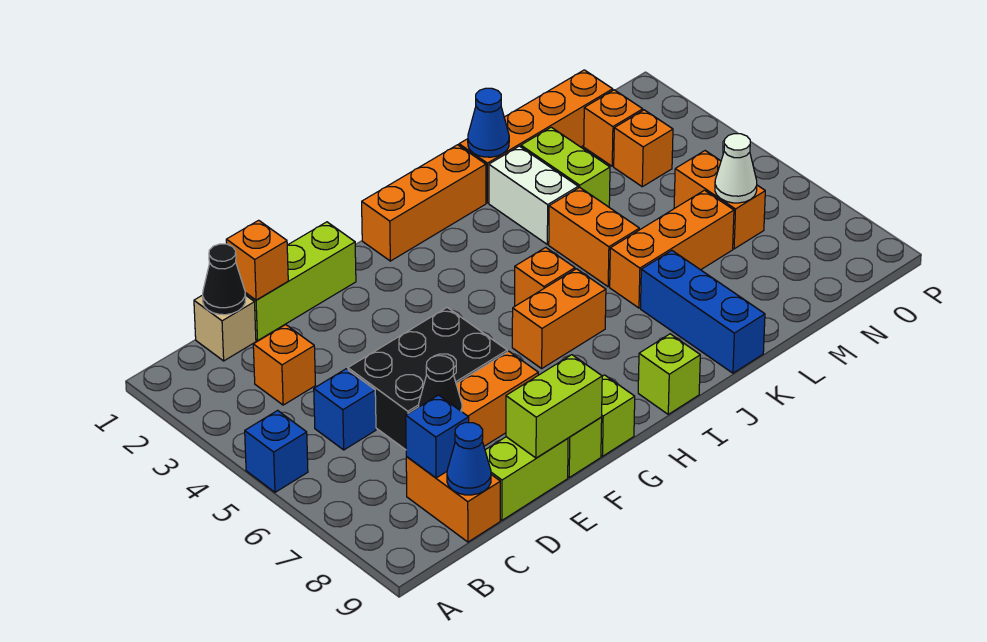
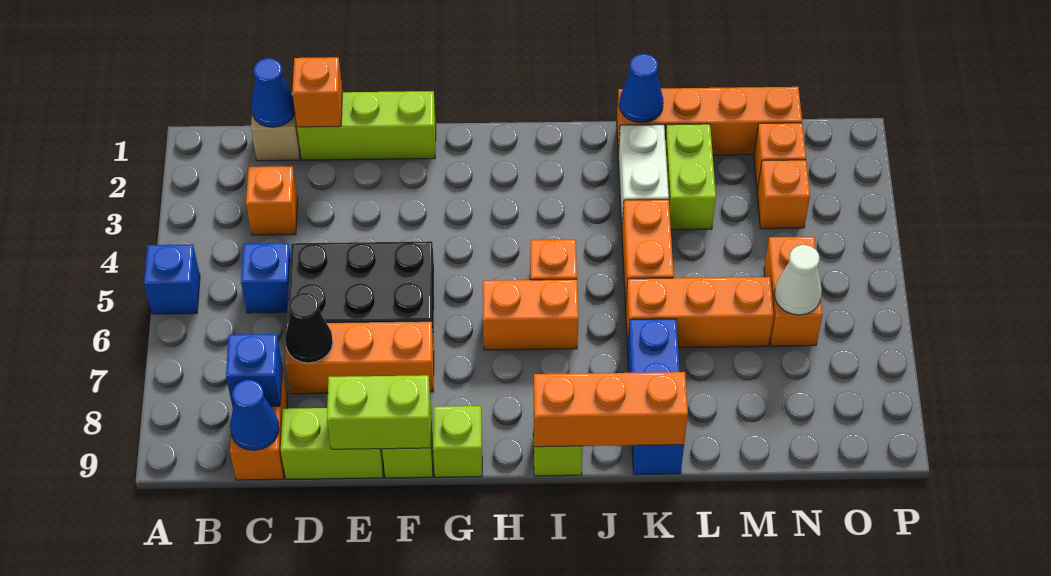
black cone C1 level 2 -> blue cone C1 level 2
orange brick H1:J1 level 1 -> orange brick I9:K9 level 2

